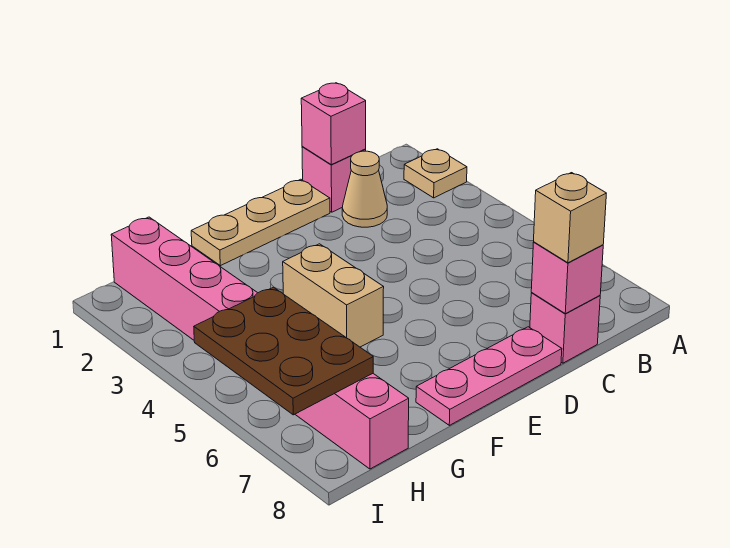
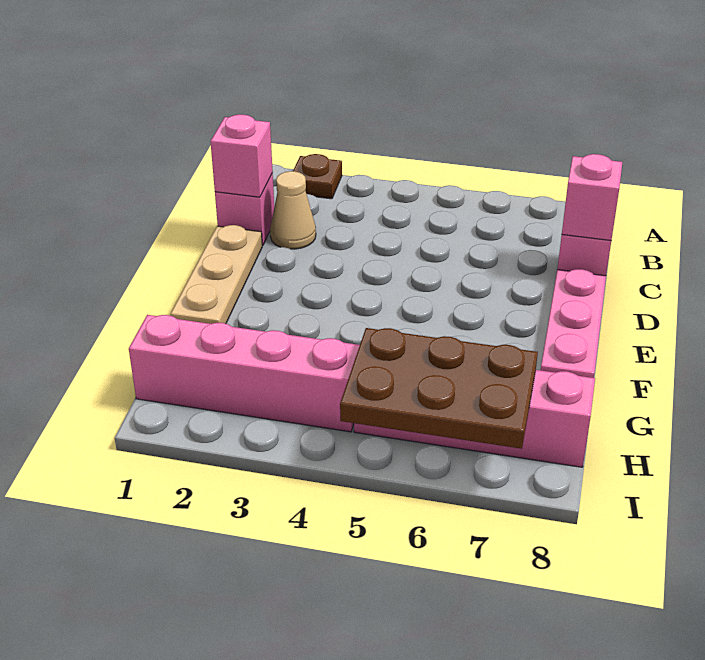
tan plate A2 level 1 -> brown plate A2 level 1
tan brick C8 level 3 -> none
tan brick F4:F5 level 1 -> none

